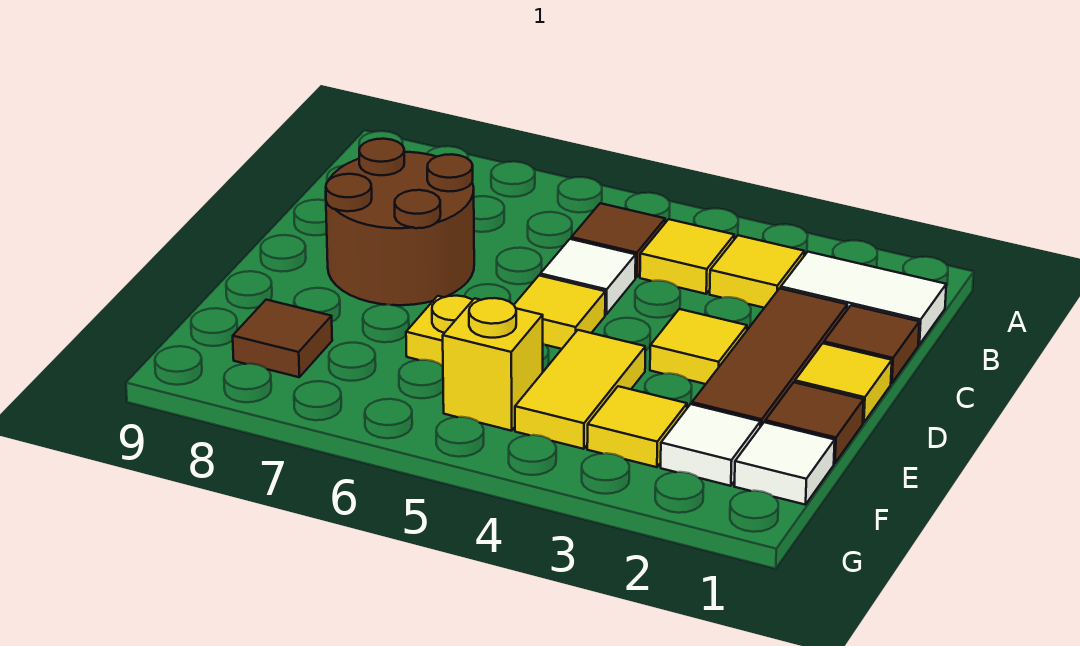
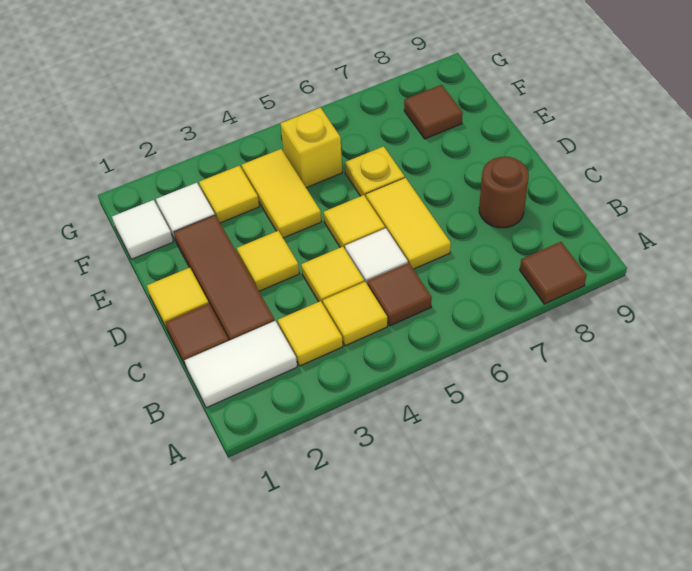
none -> yellow tile C4 level 1
none -> yellow tile C6:D6 level 1
brown round brick C7:D8 level 1 -> brown round brick C8 level 1
brown tile E1 level 1 -> brown tile A8 level 1

